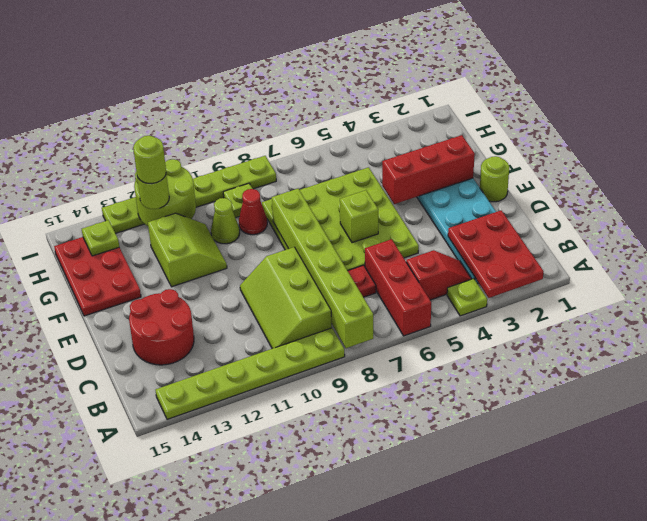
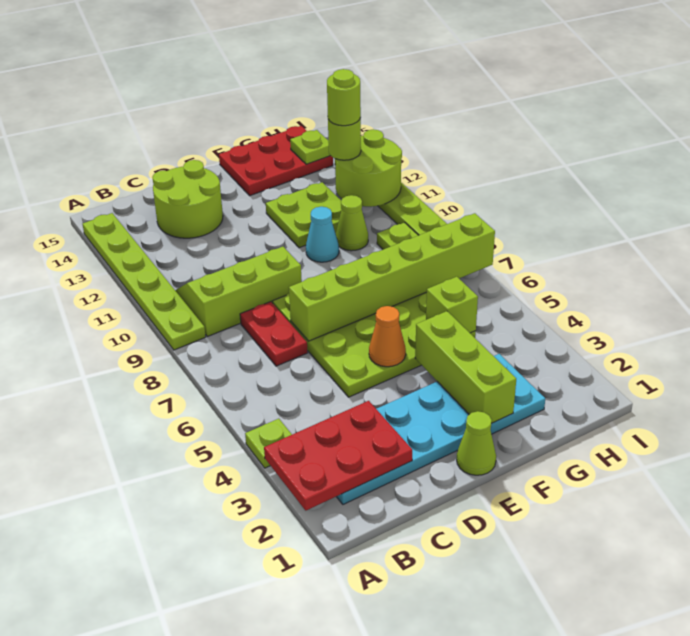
red brick A6:C6 level 1 -> none
lime brick A8:F8 level 2 -> lime brick D7:I7 level 2
red slope B4:B5 level 1 top 5 -> none
red round brick C13:D14 level 1 -> lime round brick C13:D14 level 1
lime round brick E1 level 1 -> lime cone E1 level 1
none -> orange cone E5 level 2
lime brick E6 level 2 -> lime brick G5 level 2
red brick F2:F4 level 2 -> lime brick F2:F4 level 2
none -> cyan cone F10 level 1
lime slope F11:G12 level 1 top 12 -> lime plate F11:G12 level 1
red cone G9 level 1 -> none

